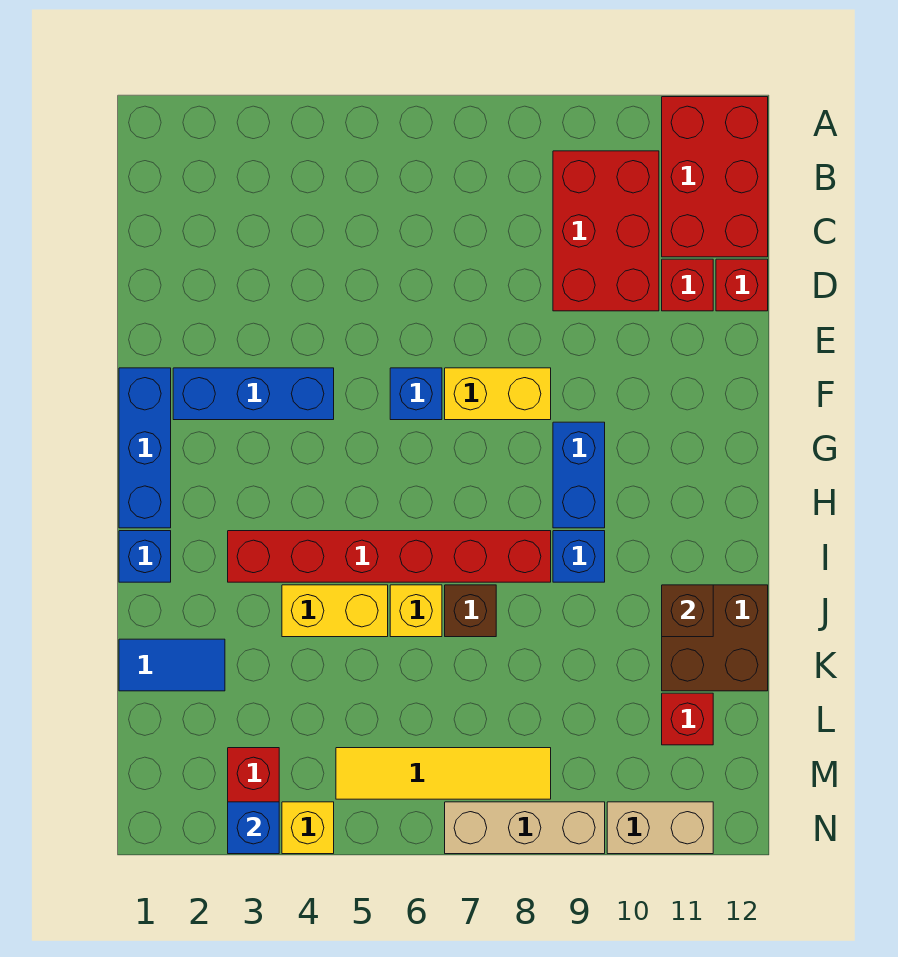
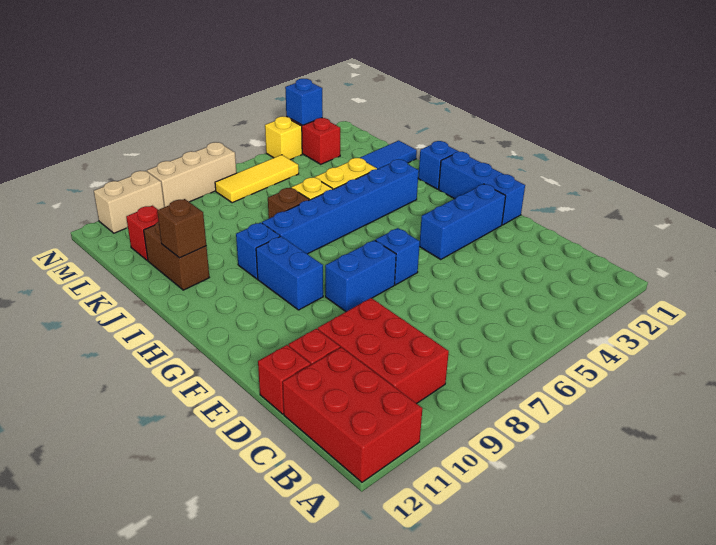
yellow brick F7:F8 level 1 -> blue brick F7:F8 level 1
red brick I3:I8 level 1 -> blue brick I3:I8 level 1
brown brick J11:K12 level 1 -> brown brick J11:K11 level 1
yellow tile M5:M8 level 1 -> yellow tile M5:M7 level 1

